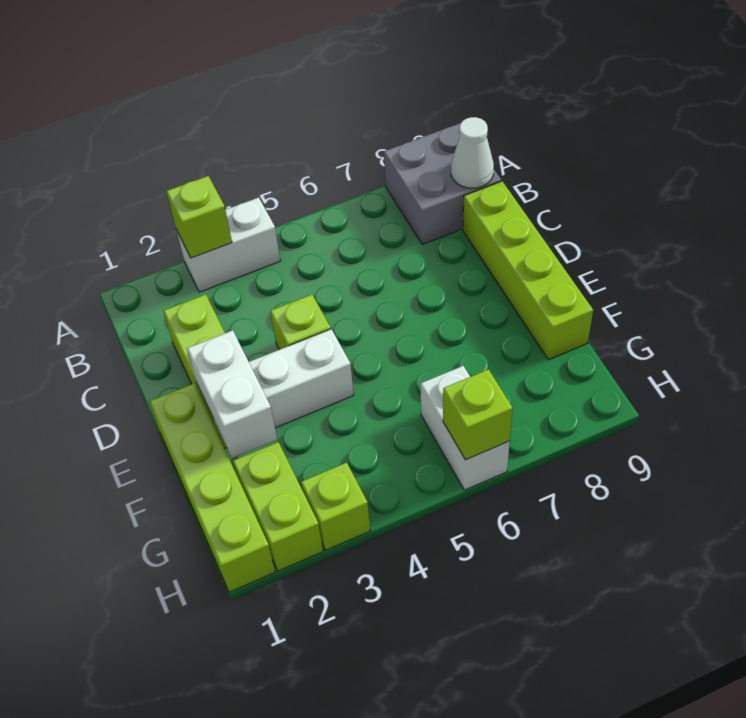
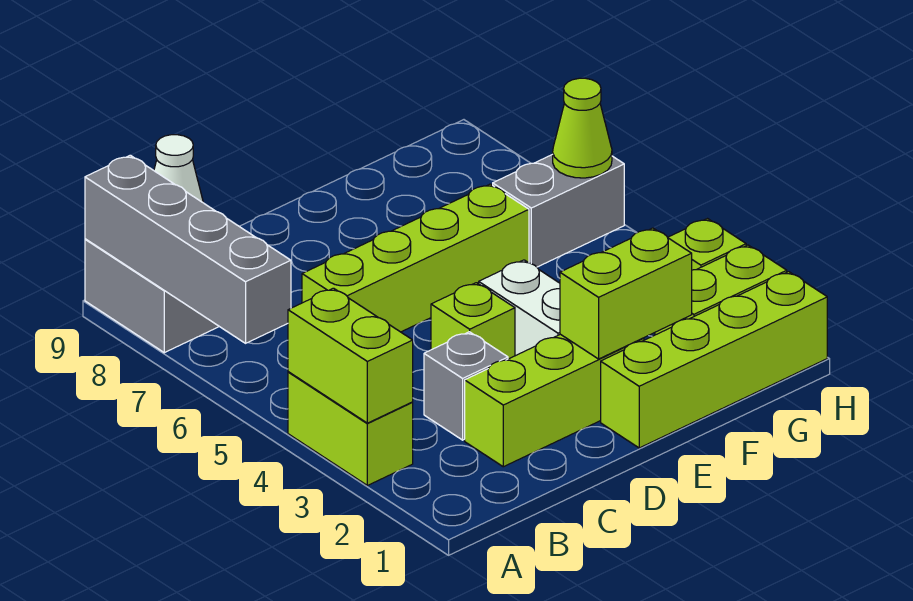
white brick A3:A4 level 1 -> lime brick A3:A4 level 1
lime brick A3 level 2 -> lime brick A3:A4 level 2
none -> grey brick A6:A9 level 2
none -> grey brick C3 level 1
lime brick C9:F9 level 1 -> lime brick C6:F6 level 1
white brick E2:F2 level 2 -> lime brick E2:F2 level 2
white brick G6:H6 level 1 -> grey brick G6:H6 level 1
lime brick H6 level 2 -> lime cone H6 level 2

